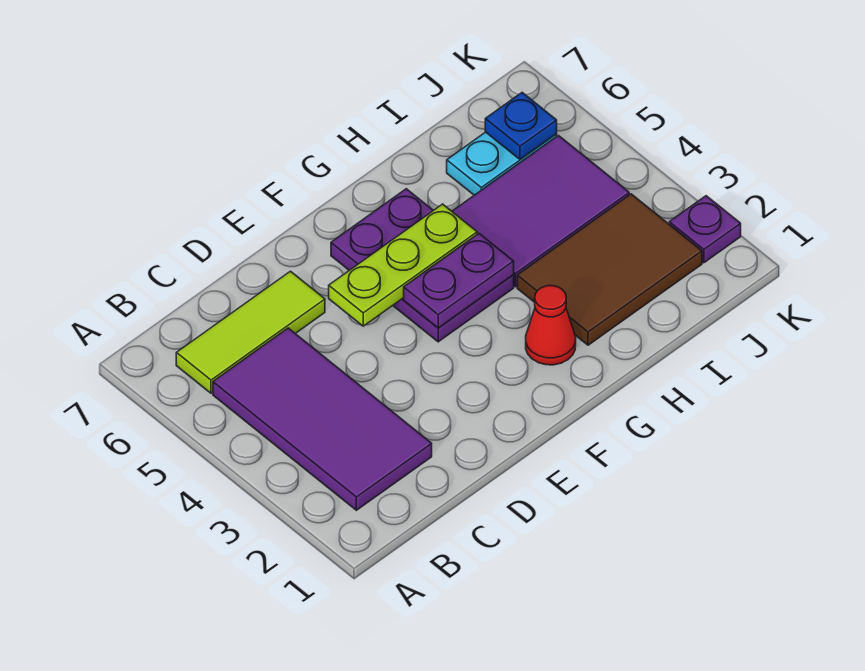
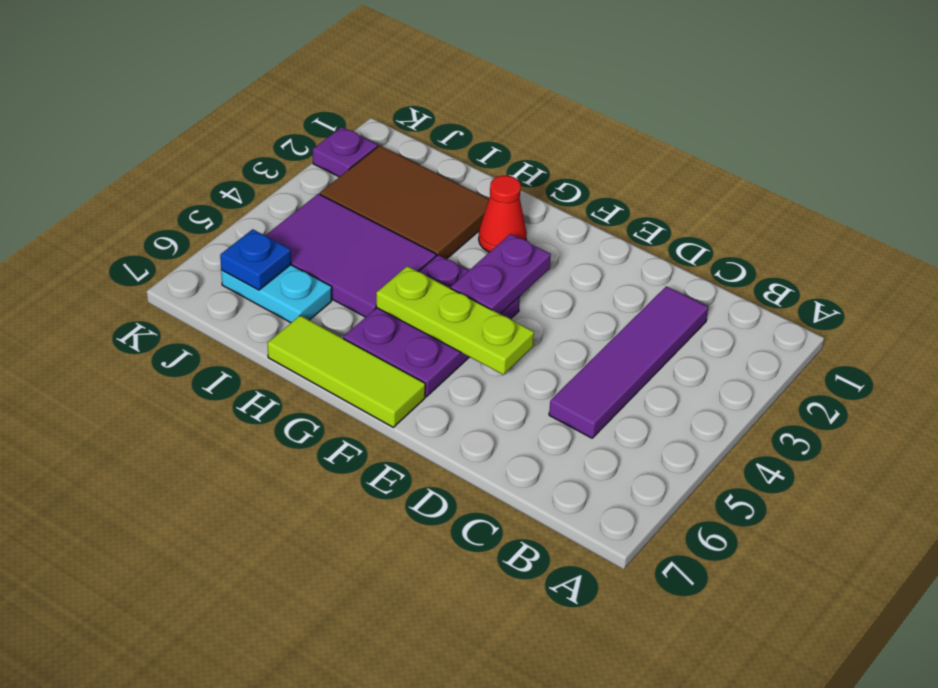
purple tile B2:C5 level 1 -> purple tile C2:C5 level 1
lime tile B6:D6 level 1 -> lime tile F7:H7 level 1
purple plate F4:G4 level 2 -> purple plate F3:F4 level 2

